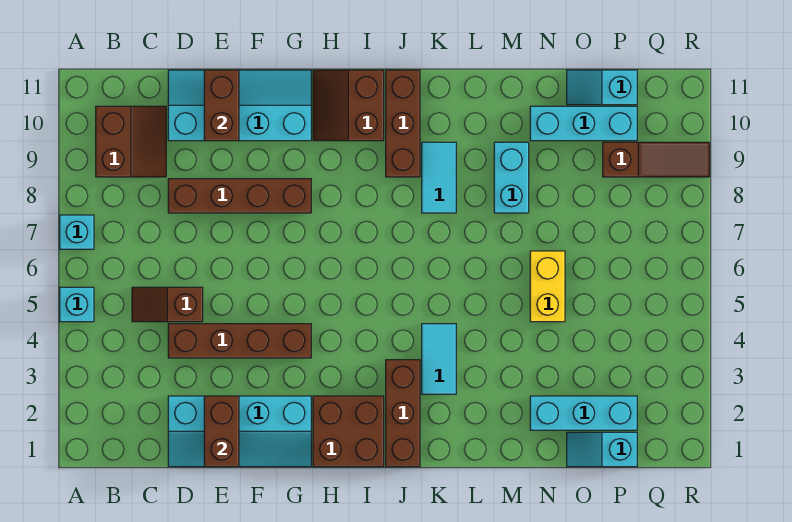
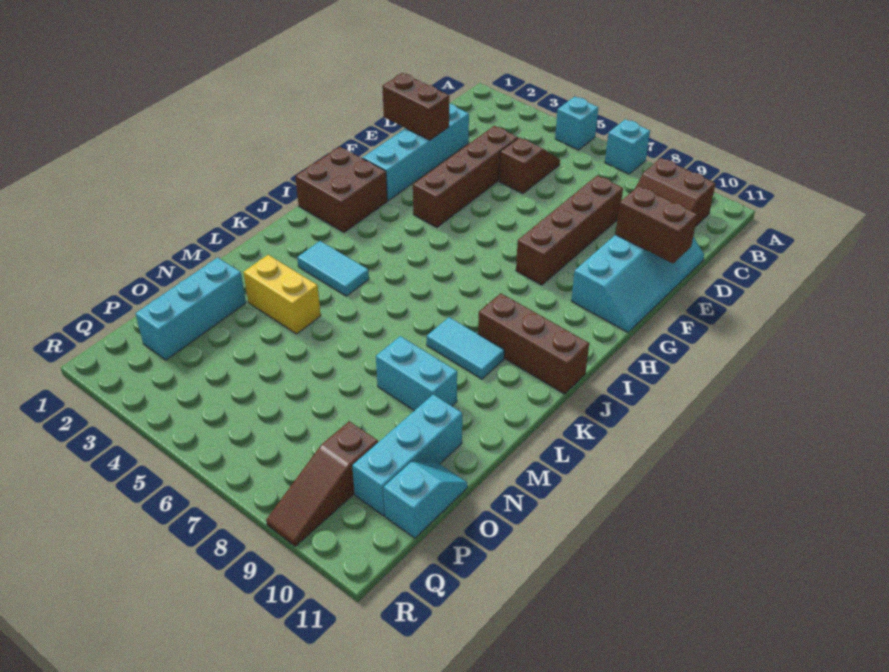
brown slope H10:I11 level 1 top I -> none
brown brick J1:J3 level 1 -> none
yellow brick N5:N6 level 1 -> yellow brick M3:M4 level 1
cyan slope O1:P1 level 1 top P -> none

